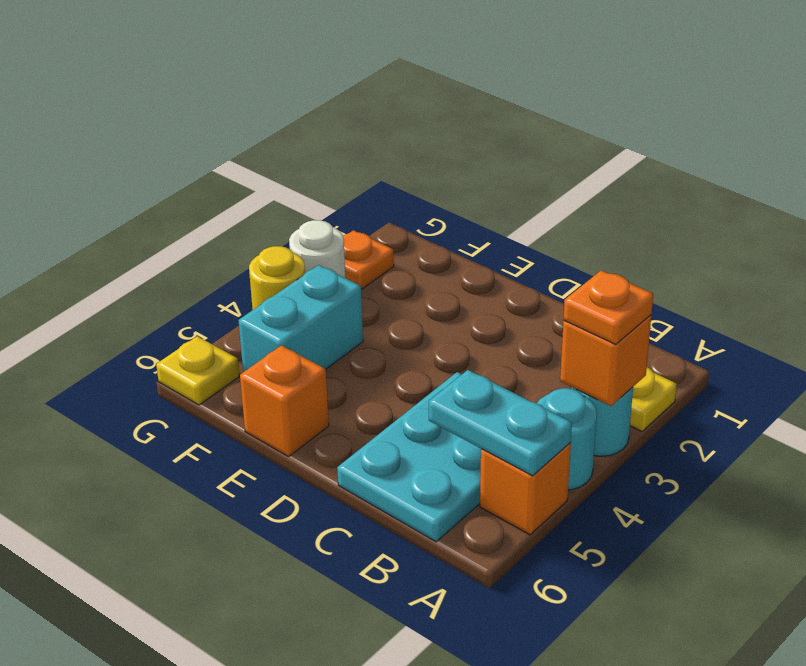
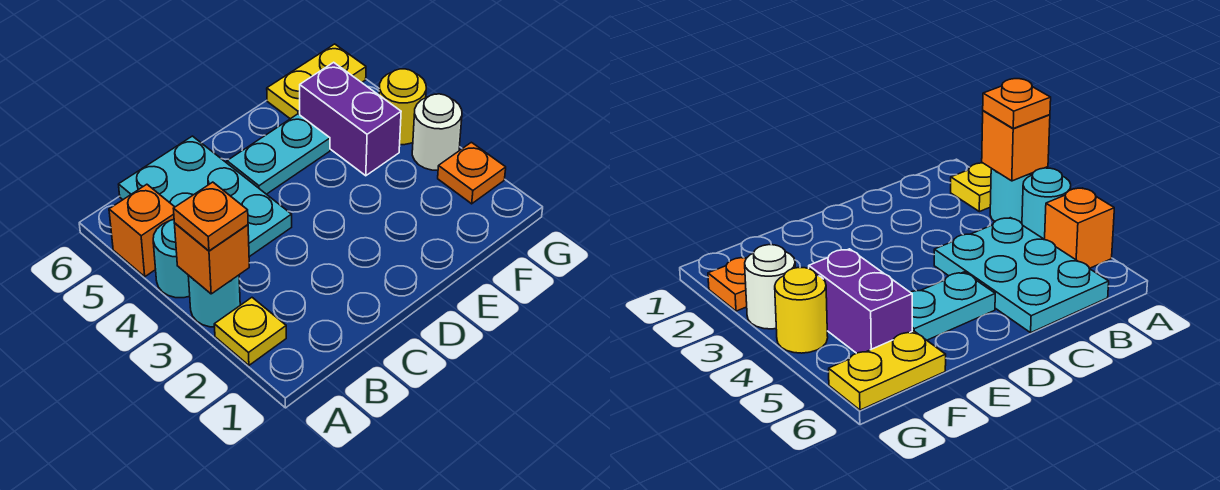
cyan plate A5:B5 level 2 -> cyan plate D5:E5 level 1
orange brick E6 level 1 -> none
cyan brick F4:F5 level 1 -> purple brick F4:F5 level 1
yellow plate G6 level 1 -> yellow plate F6:G6 level 1

